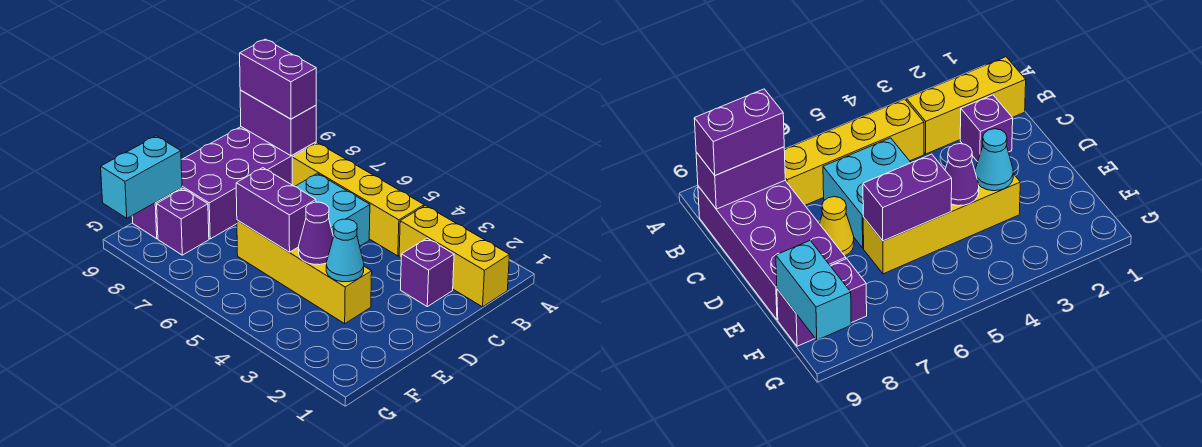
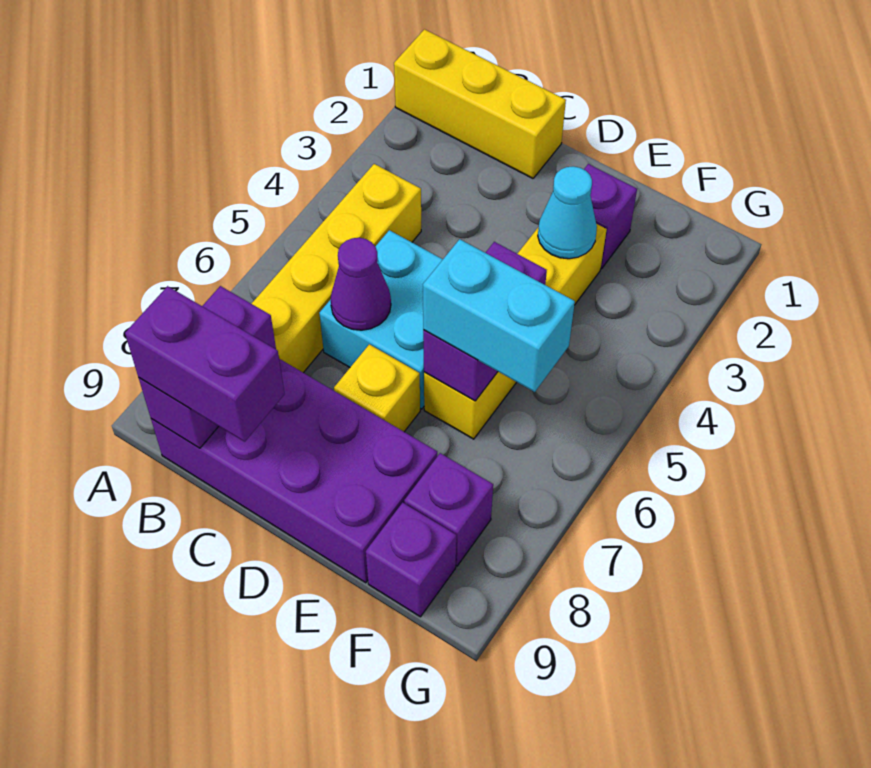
yellow brick B1:B3 level 1 -> yellow brick A1:C1 level 1
purple brick B8:B9 level 3 -> purple brick B9:C9 level 3
purple brick C2 level 1 -> purple brick E2 level 1
yellow cone D7 level 1 -> yellow brick D7 level 1
purple cone E4 level 2 -> purple cone C6 level 2
cyan brick F9:G9 level 2 -> cyan brick E6:F6 level 3

